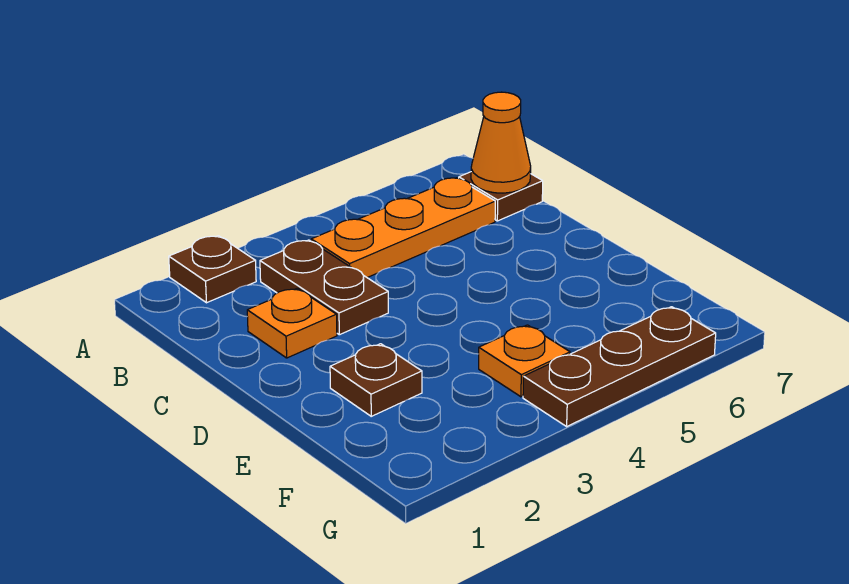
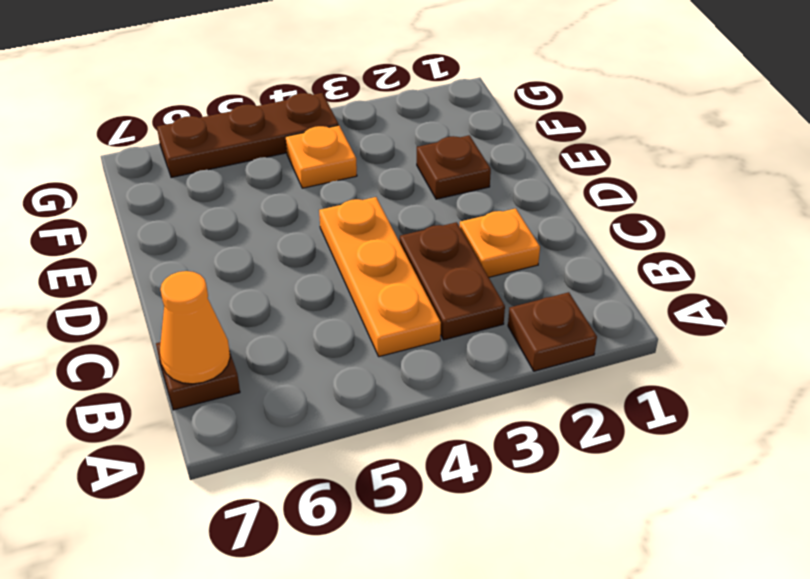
orange plate B4:B6 level 1 -> orange plate B4:D4 level 1

